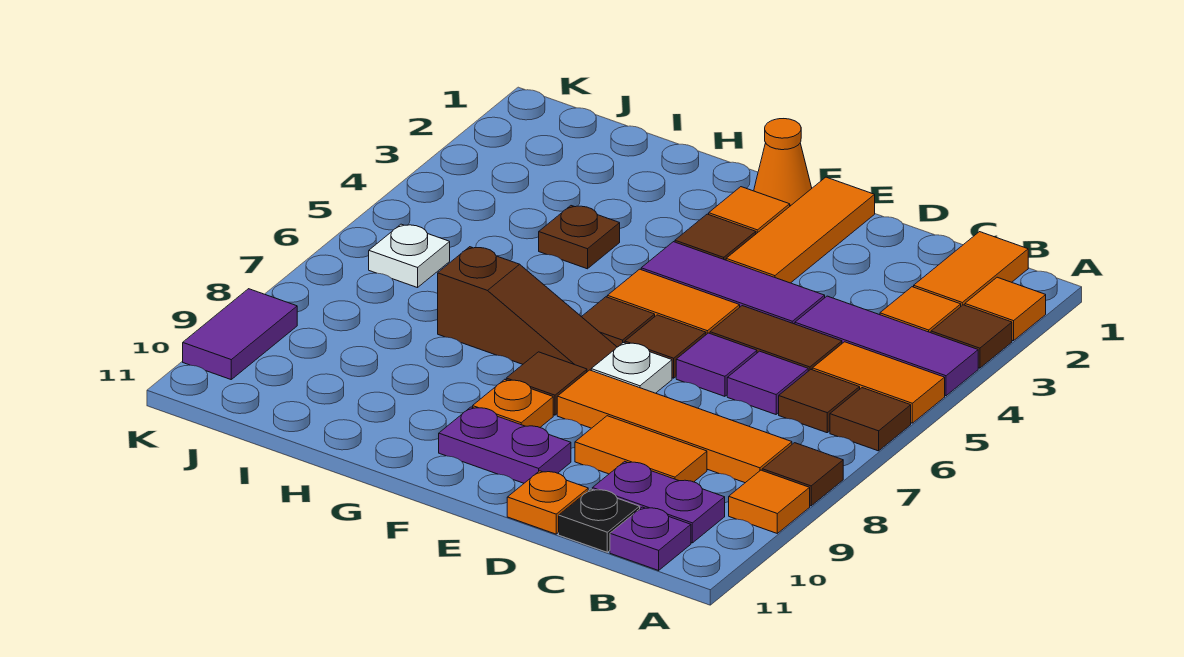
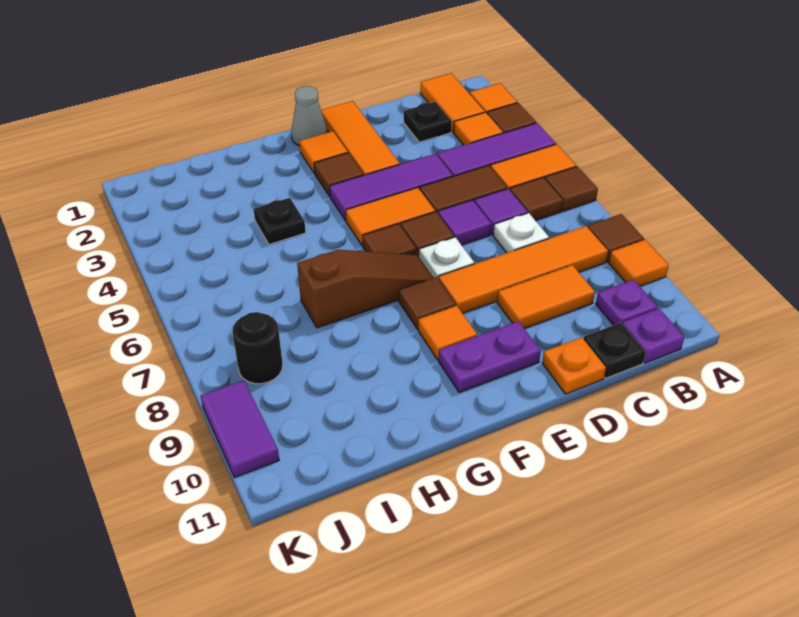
purple plate B10:C10 level 1 -> purple plate B10 level 1
none -> black plate C2 level 1
orange cone F1 level 1 -> grey cone F1 level 1
orange plate F9 level 1 -> orange tile F9 level 1
brown plate H4 level 1 -> black plate H4 level 1
white plate J6 level 1 -> white plate C7 level 1
none -> black round brick J8 level 1

